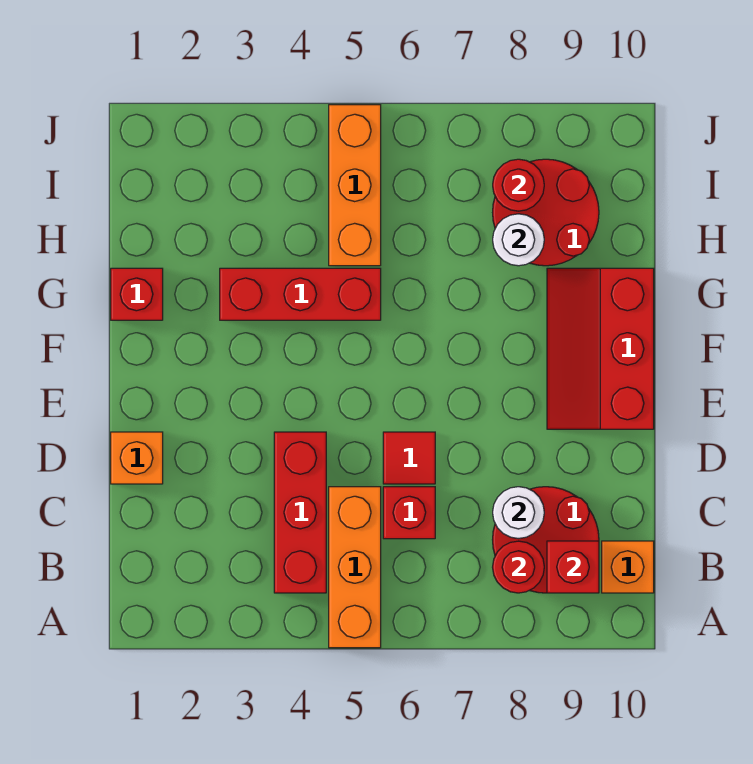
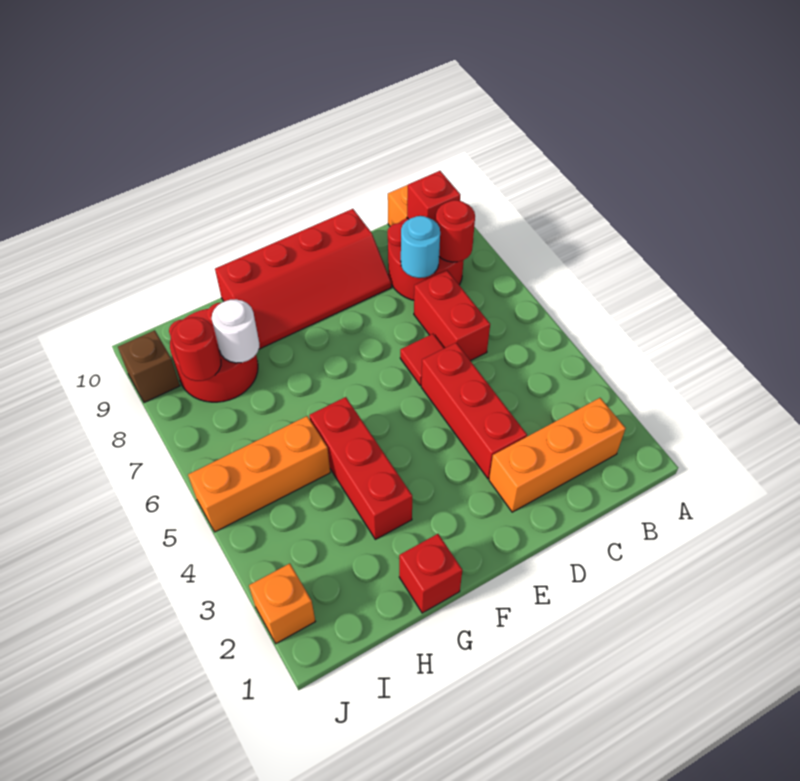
orange brick A5:C5 level 1 -> orange brick B2:D2 level 1
red brick B4:D4 level 1 -> red brick D3:D5 level 1
red brick C6 level 1 -> red brick C6:C7 level 1
white round brick C8 level 2 -> cyan round brick C8 level 2
orange brick D1 level 1 -> orange brick J2 level 1
red slope E9:G10 level 1 top 10 -> red slope D9:G10 level 1 top 10
none -> brown brick J9 level 1

